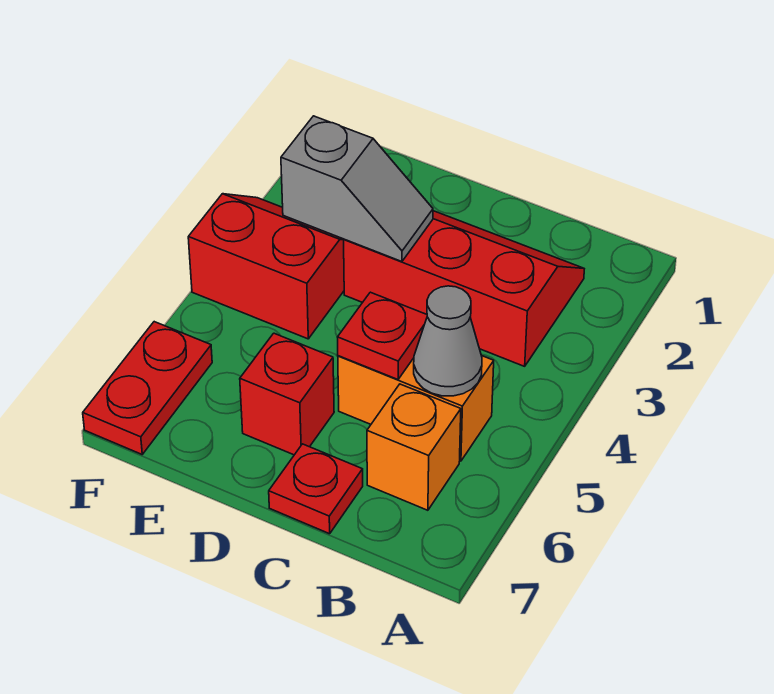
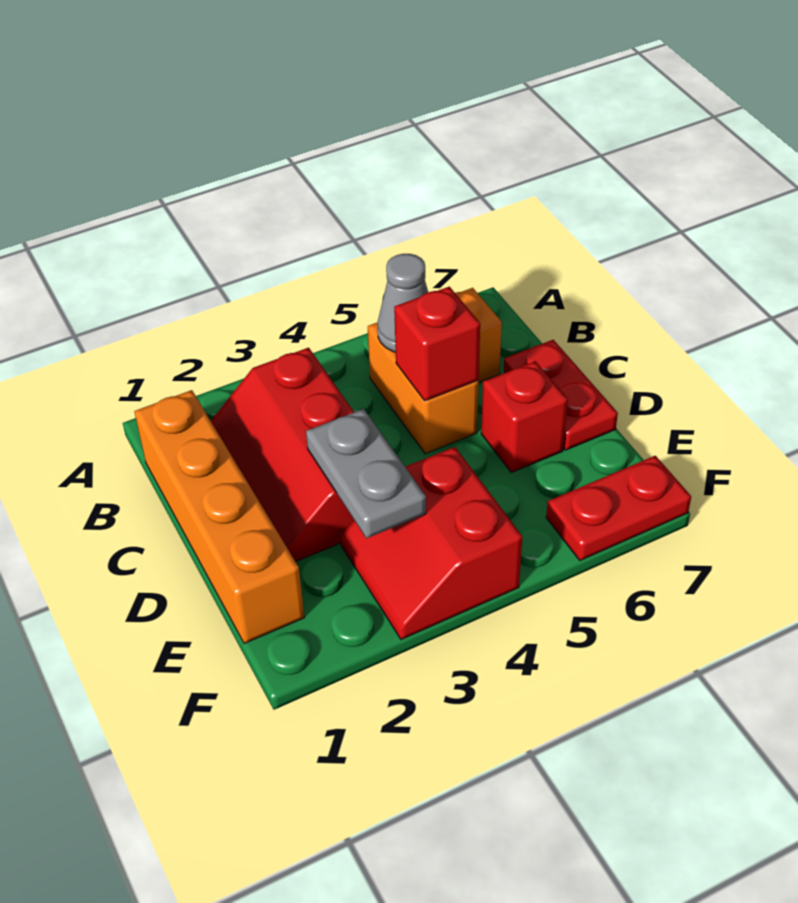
none -> orange brick B1:E1 level 1
red plate C5 level 2 -> red brick C5 level 2
red plate C7 level 1 -> red plate C7:D7 level 1
grey slope D3:E3 level 2 top E -> grey plate D3:E3 level 2

